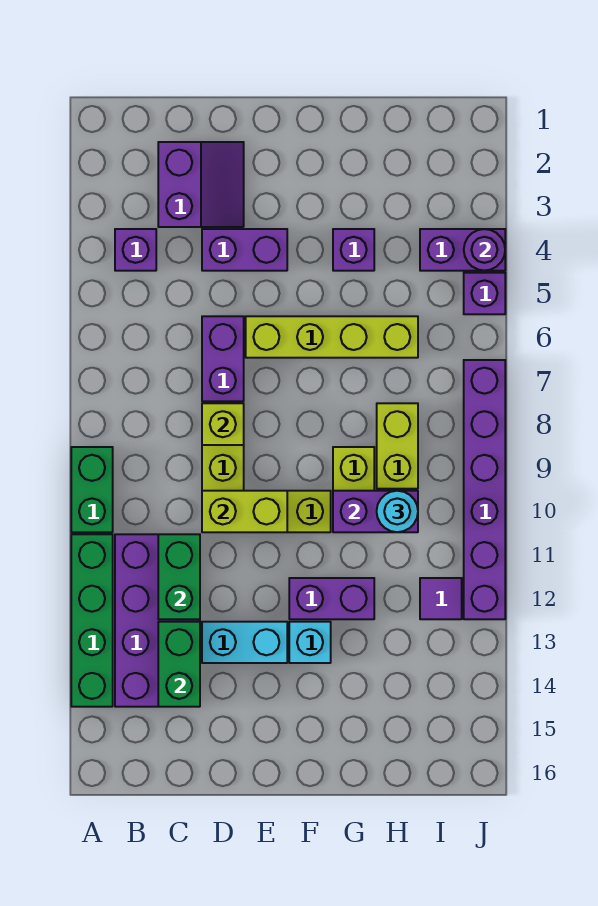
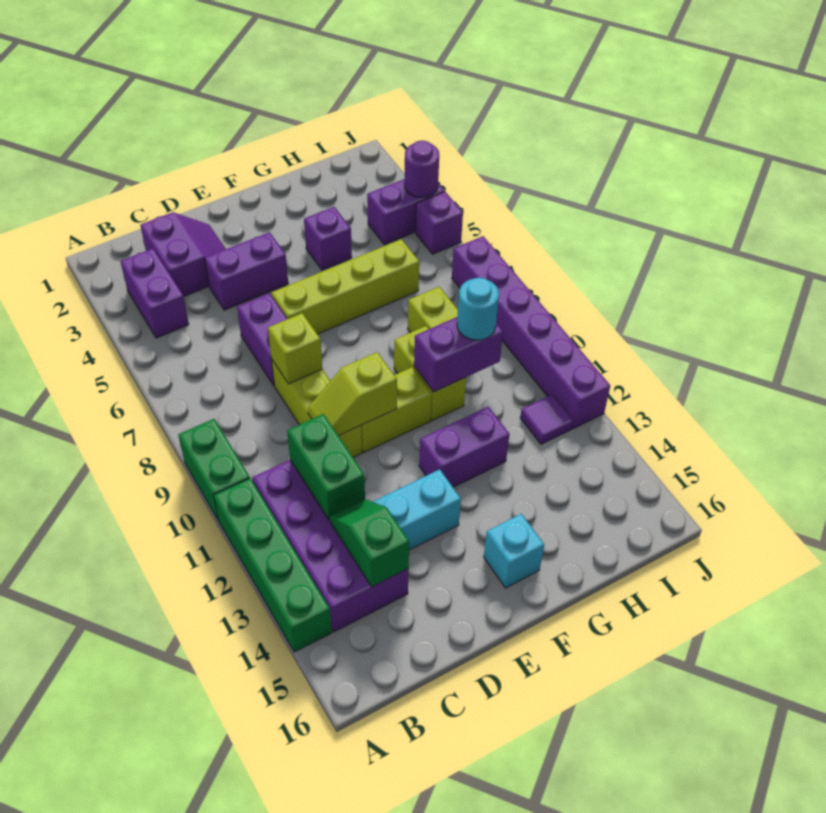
purple brick B4 level 1 -> purple brick B3:B4 level 1
green brick C13:C14 level 2 -> green slope C13:C14 level 2 top 14
lime brick D10:E10 level 2 -> lime slope D10:E10 level 2 top E
cyan brick F13 level 1 -> cyan brick F15 level 1

